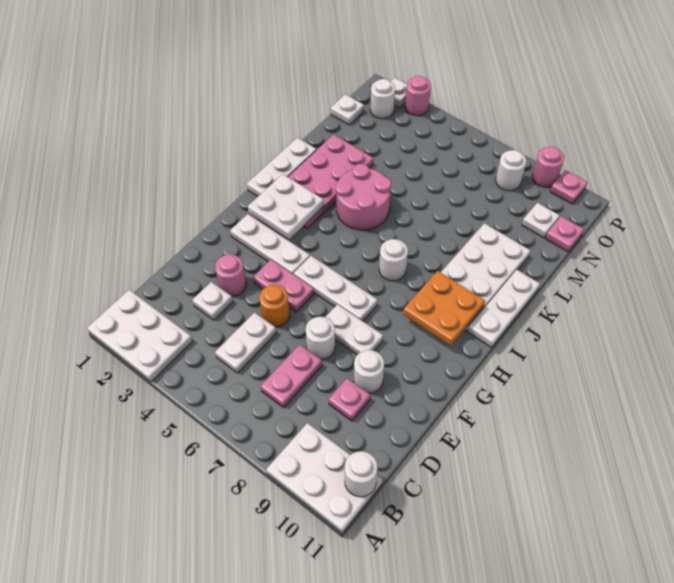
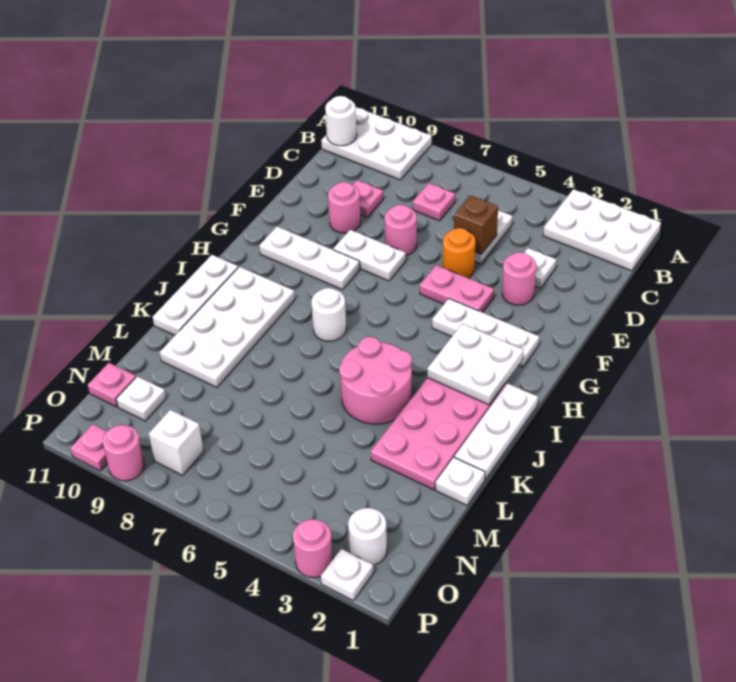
pink plate C7:D7 level 1 -> pink plate C7 level 1
none -> brown brick D5 level 2
white round brick E7 level 1 -> pink round brick E7 level 1
white round brick E9 level 1 -> pink round brick E9 level 1
white plate G5:G7 level 1 -> white plate G8:G10 level 1
orange plate H9:I10 level 2 -> none
white plate N1 level 1 -> white plate L1 level 1
white round brick O8 level 1 -> white brick O8 level 1

